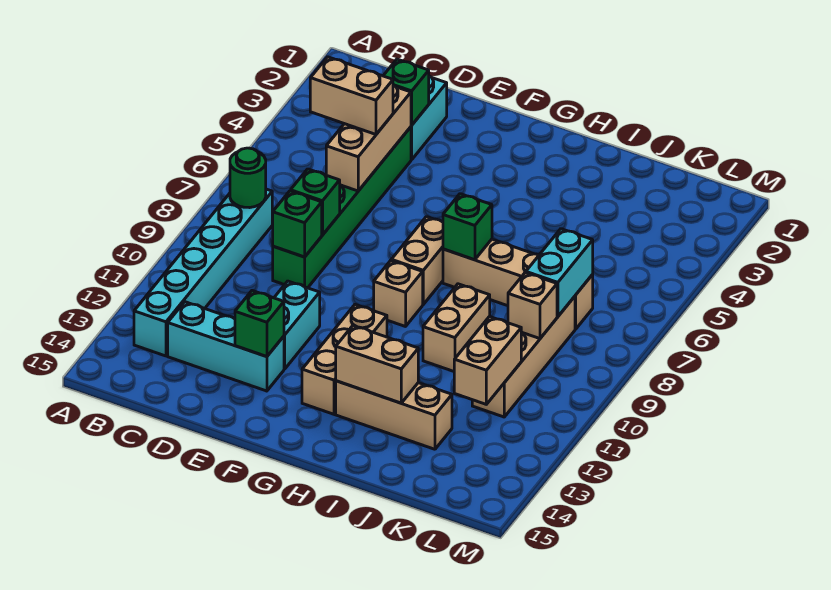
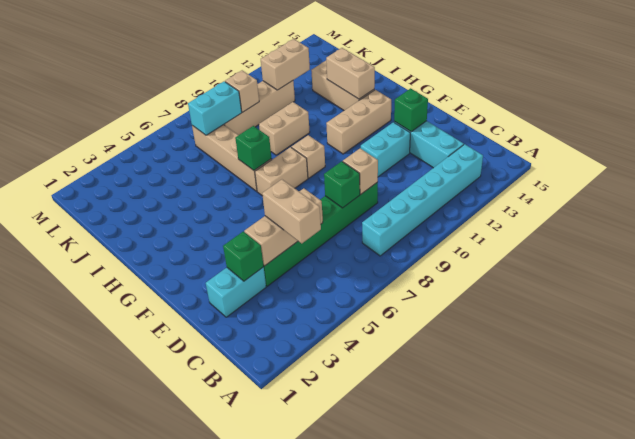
green round brick B8 level 2 -> none
green brick D9 level 2 -> tan brick D9 level 2

